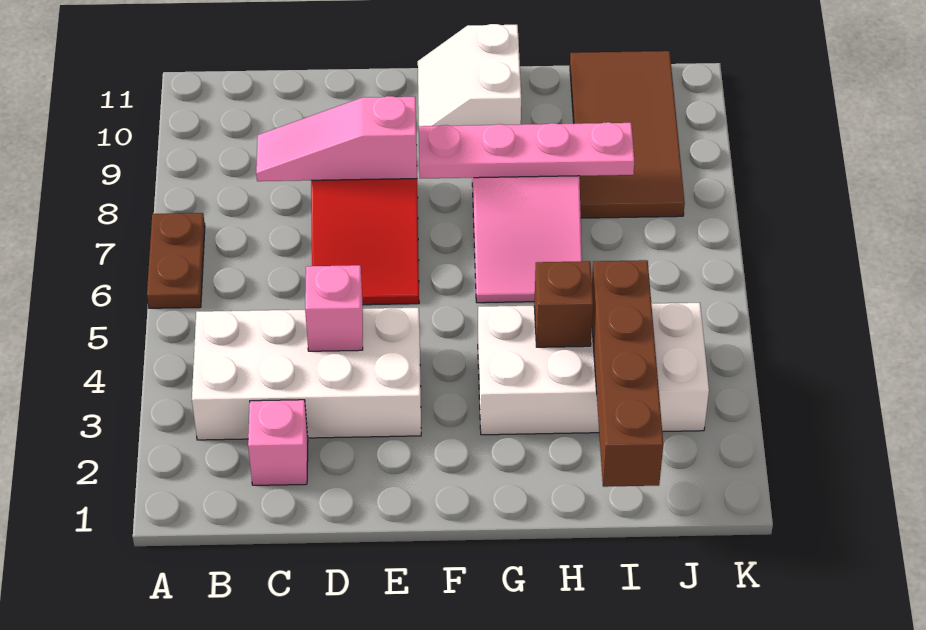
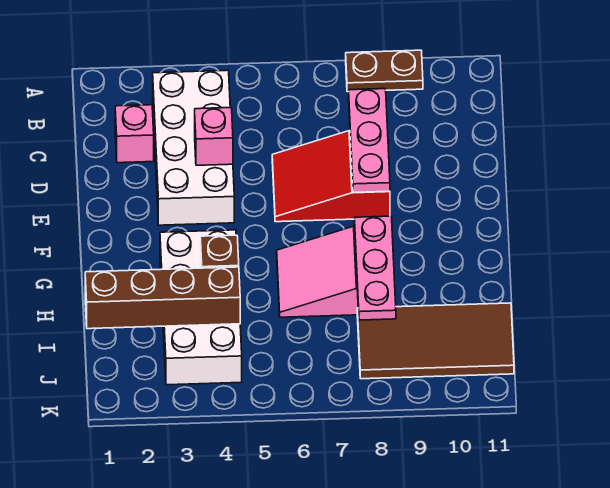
brown plate A6:A7 level 1 -> brown plate A8:A9 level 1
pink slope C8:E8 level 2 top E -> pink plate C8:E8 level 2
pink plate F8:I8 level 2 -> pink plate G8:I8 level 2
white slope F10:G11 level 1 top G -> none

